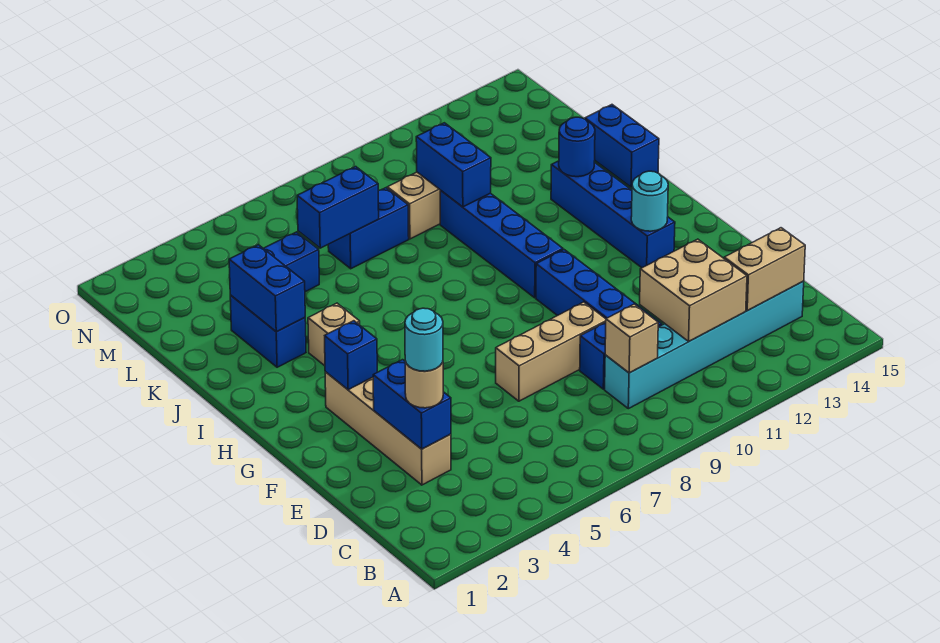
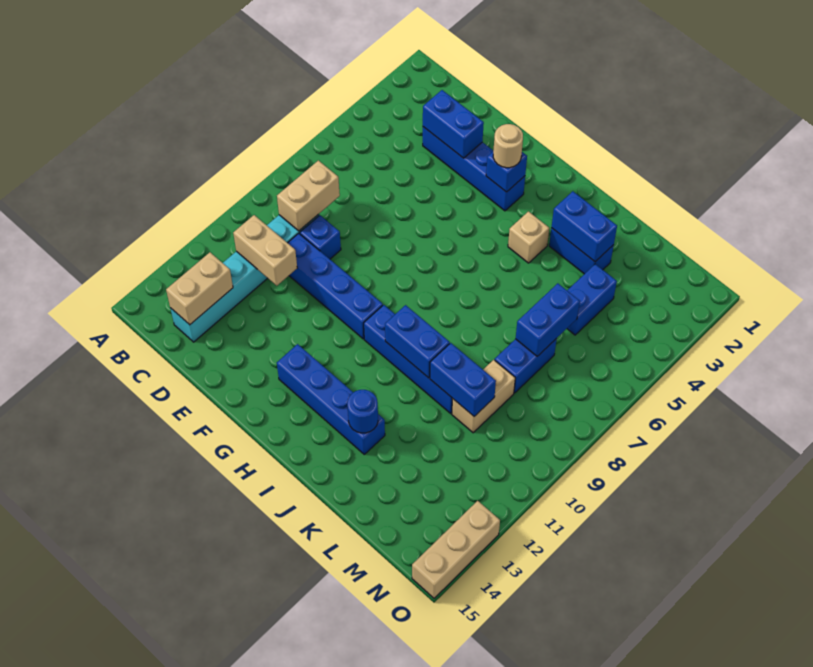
tan brick C9 level 2 -> tan brick C8:C9 level 2
tan brick C11:D12 level 2 -> tan brick C11:D11 level 2
tan brick D3:G3 level 1 -> blue brick D3:G3 level 1
tan round brick D3 level 3 -> tan round brick G3 level 3
cyan round brick D3 level 4 -> none
tan brick E7:E9 level 1 -> tan brick O13:O15 level 1
cyan round brick G13 level 2 -> none
blue brick J15:K15 level 1 -> blue brick I10:J10 level 2

